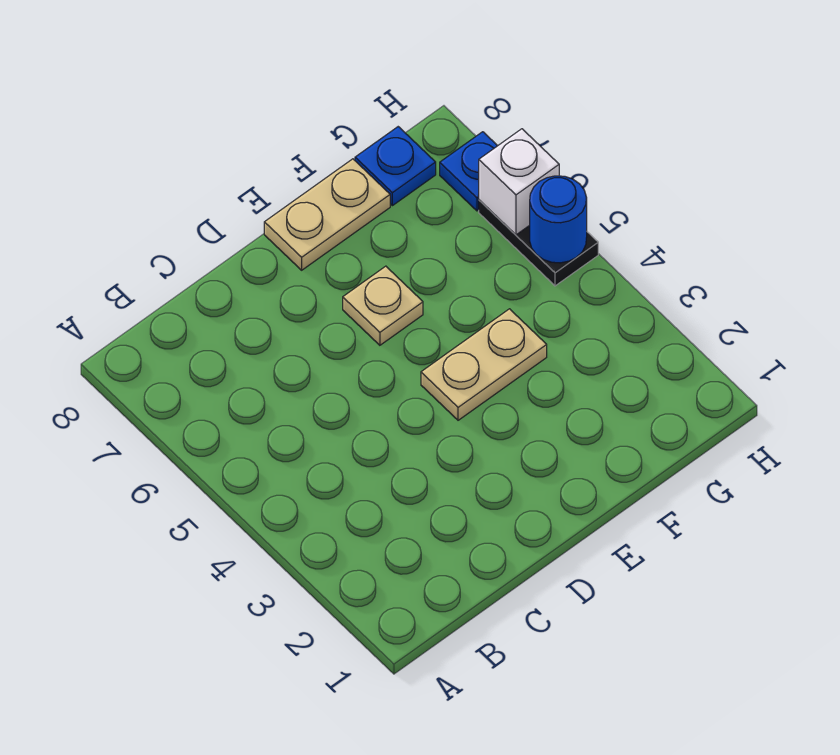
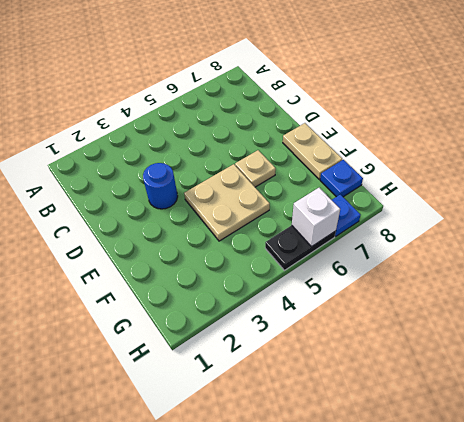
tan plate E4:F4 level 1 -> tan plate E4:F5 level 1
blue round brick H5 level 2 -> blue round brick D3 level 1

